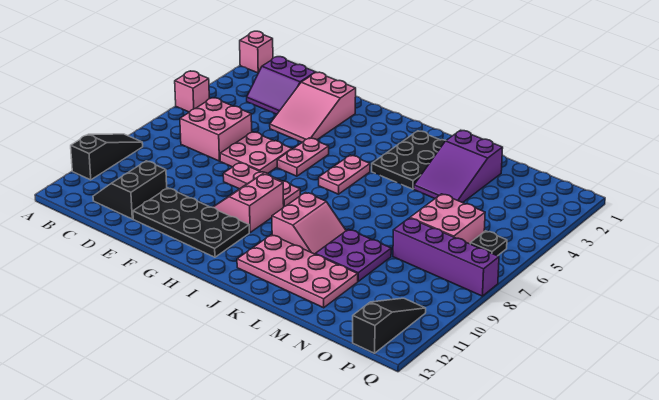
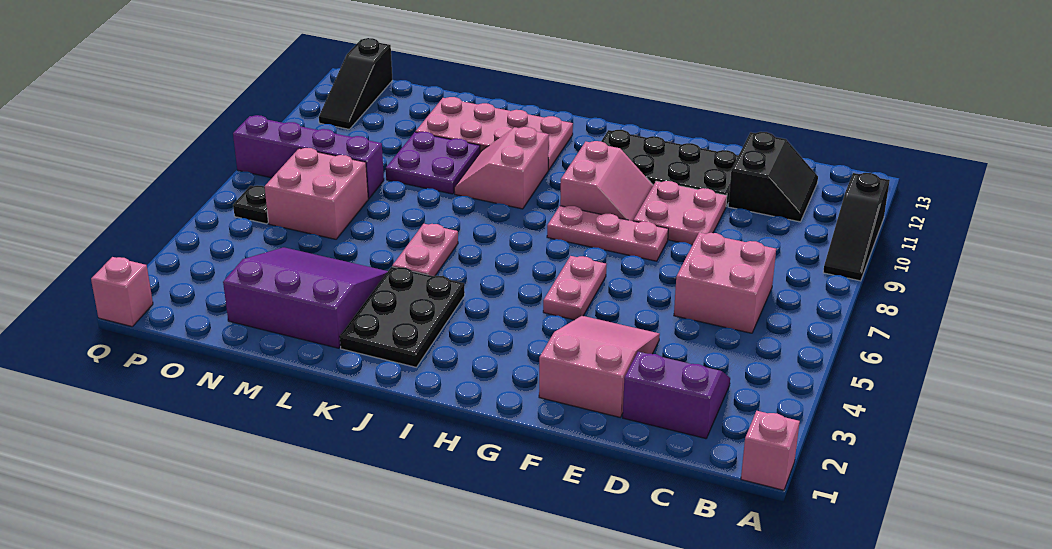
pink brick A5 level 1 -> pink brick Q1 level 1
pink plate E6:F7 level 1 -> pink plate E9:F10 level 1
pink plate I5:I6 level 1 -> pink plate K5:K6 level 1
purple slope L2:M4 level 1 top 2 -> purple slope L2:N4 level 1 top 2

